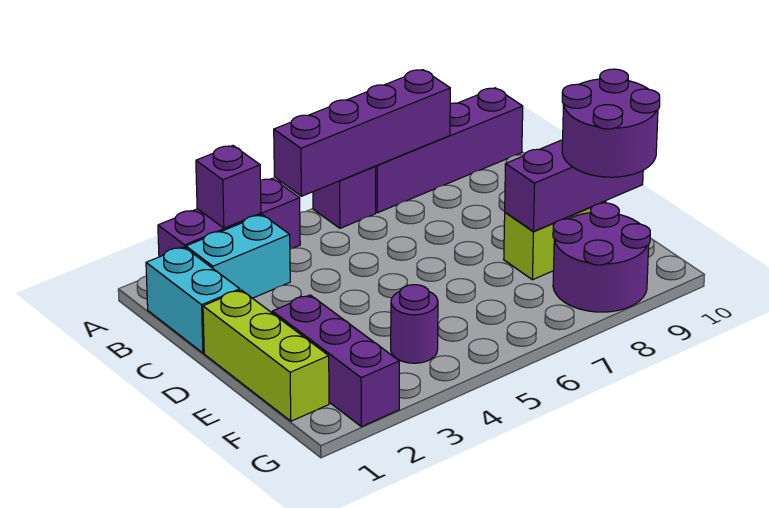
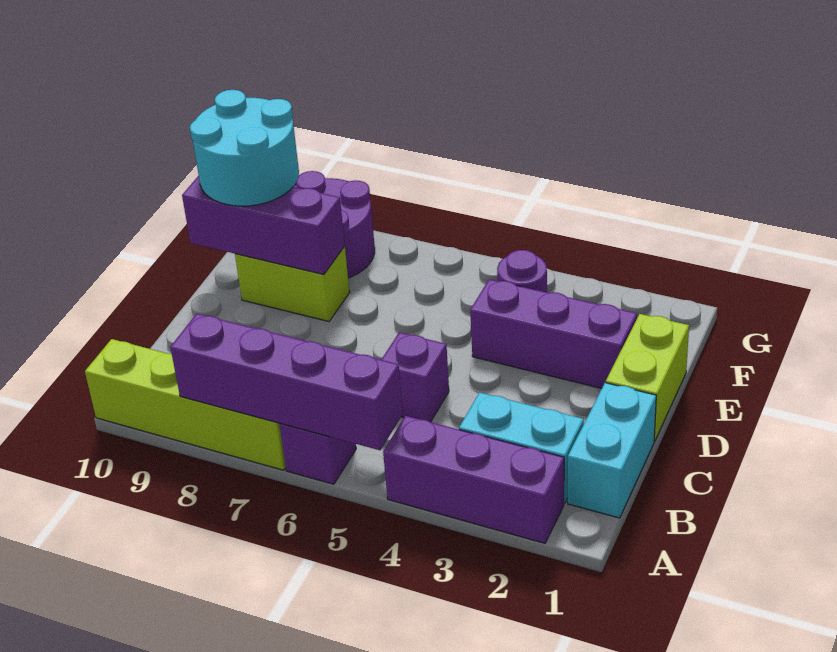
purple brick A3 level 2 -> purple brick C5 level 1
purple brick A7:A10 level 1 -> lime brick A7:A10 level 1
lime brick D1:F1 level 1 -> lime brick D1:E1 level 1
purple brick E2:G2 level 1 -> purple brick E2:E4 level 1
purple round brick E9:F10 level 3 -> cyan round brick E9:F10 level 3

